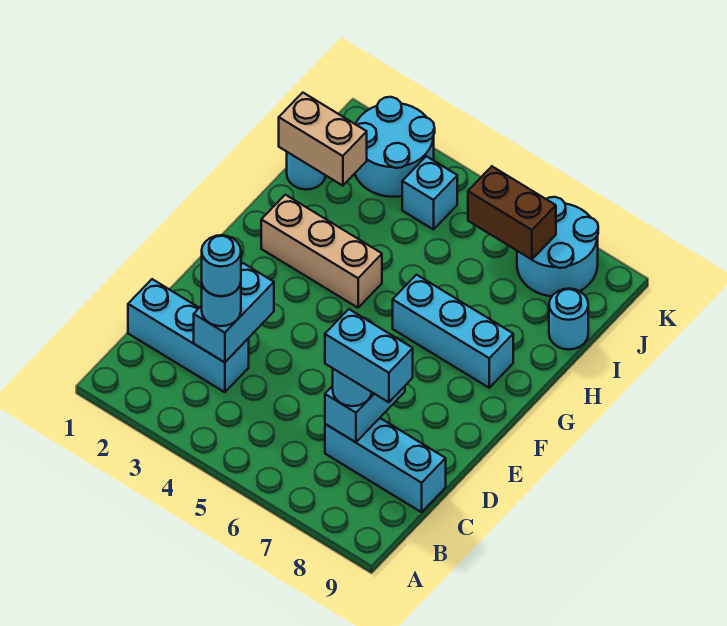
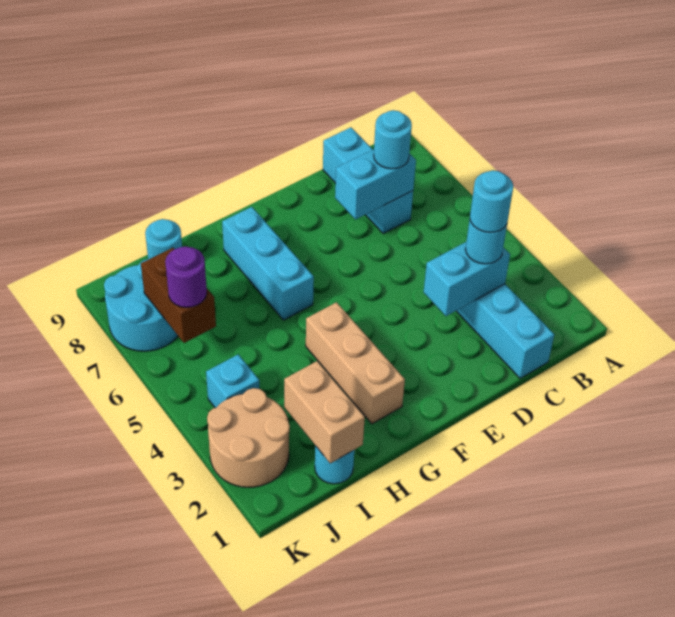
cyan brick C7:C8 level 4 -> none
cyan round brick J2:K3 level 1 -> tan round brick J2:K3 level 1
none -> purple round brick J6 level 3

